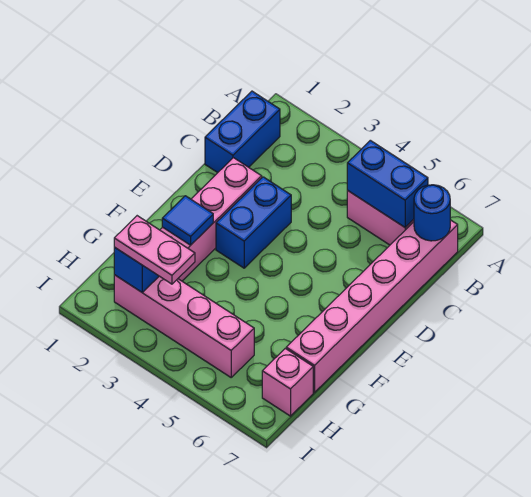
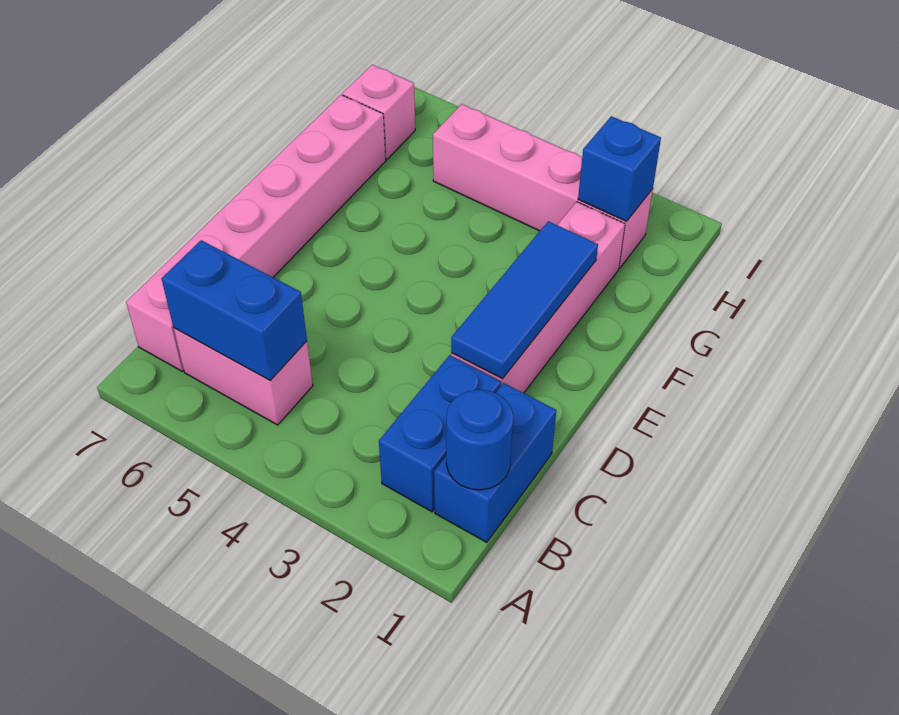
blue round brick B7 level 2 -> blue round brick B1 level 2
blue brick D3:E3 level 1 -> blue brick B2:C2 level 1
blue tile F2 level 2 -> blue tile D2:F2 level 2
pink plate H2:H3 level 3 -> none

